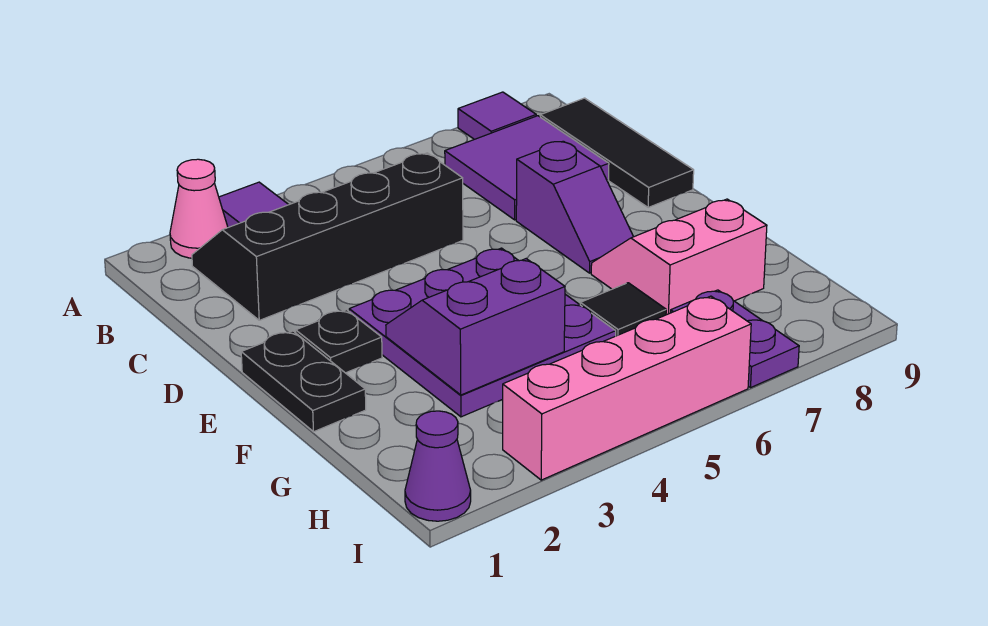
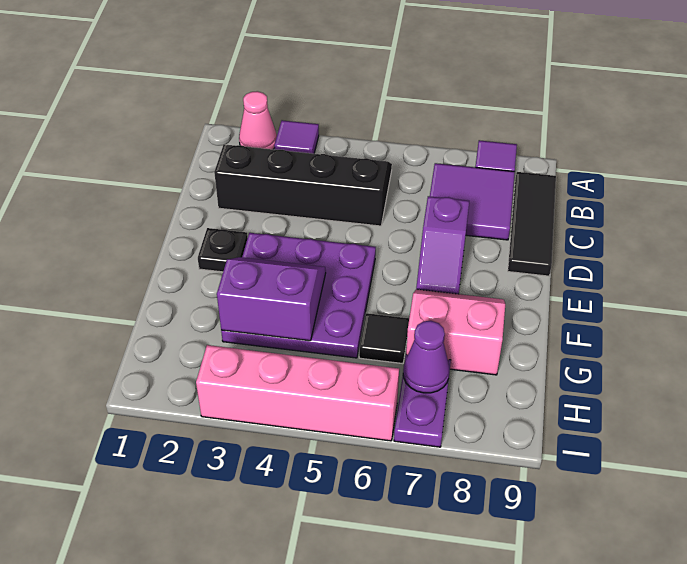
black plate E1:F1 level 1 -> none
purple cone I1 level 1 -> purple cone H7 level 2

